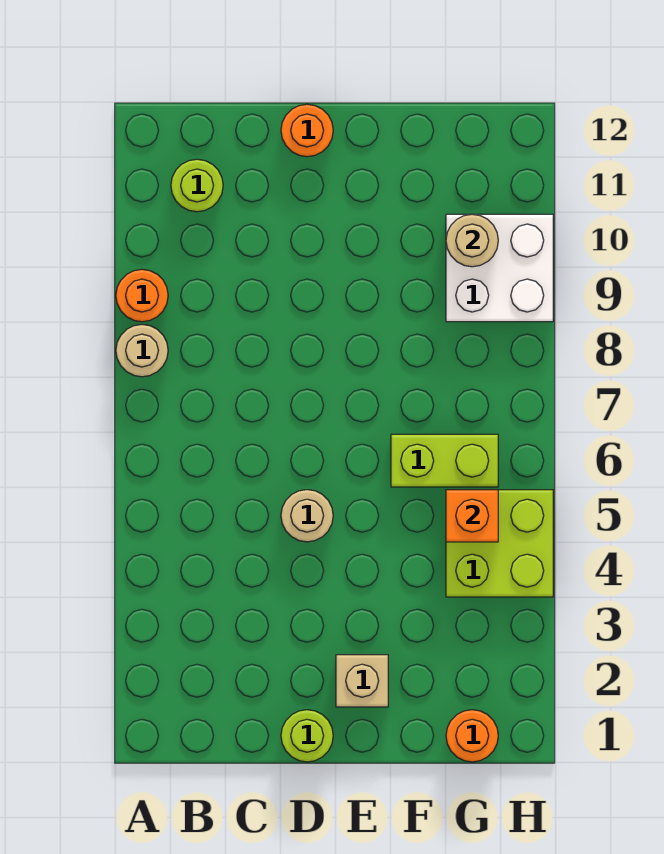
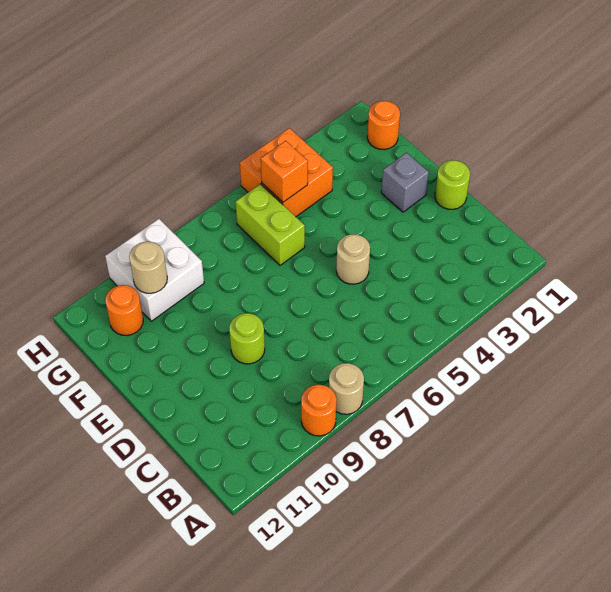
lime round brick B11 level 1 -> lime round brick D9 level 1
orange round brick D12 level 1 -> orange round brick G11 level 1
tan brick E2 level 1 -> grey brick E2 level 1
lime brick G4:H5 level 1 -> orange brick G4:H5 level 1

